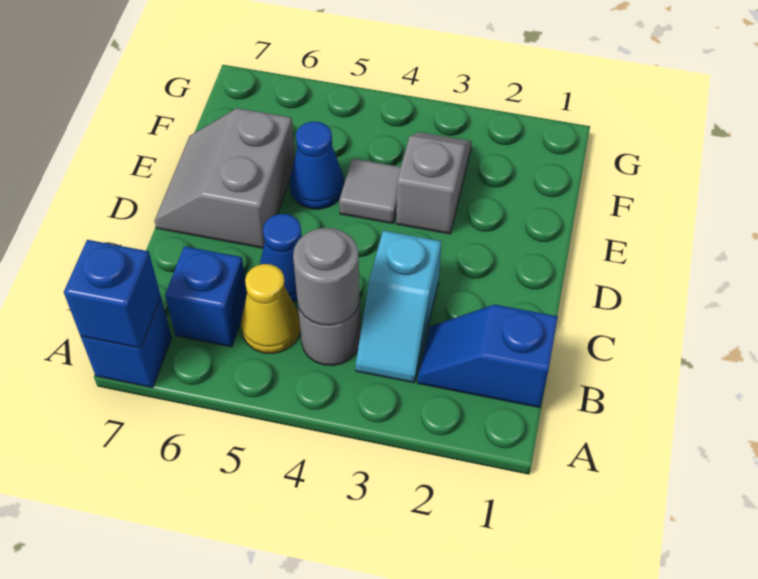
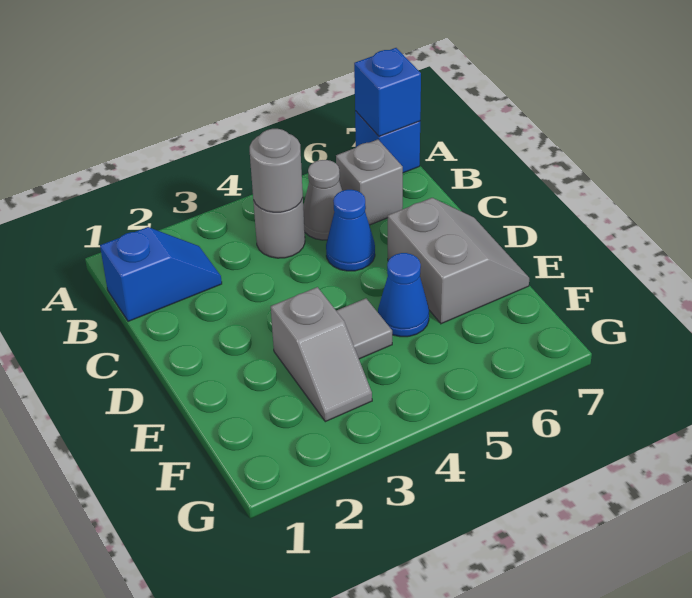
cyan slope B3:C3 level 1 top C -> none
yellow cone B5 level 1 -> grey cone B5 level 1
blue brick B6 level 1 -> grey brick B6 level 1

